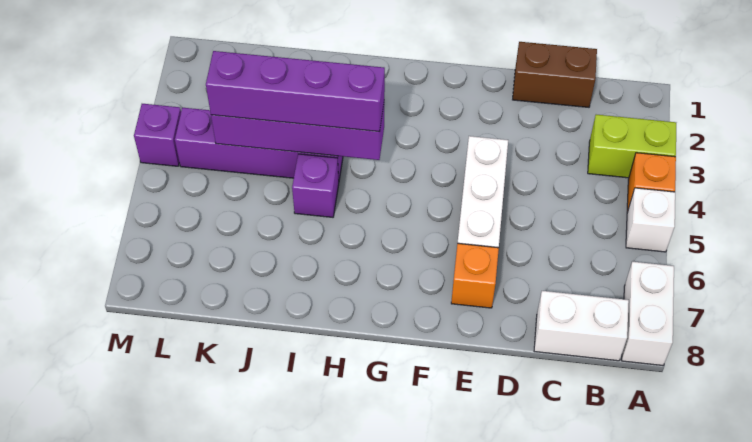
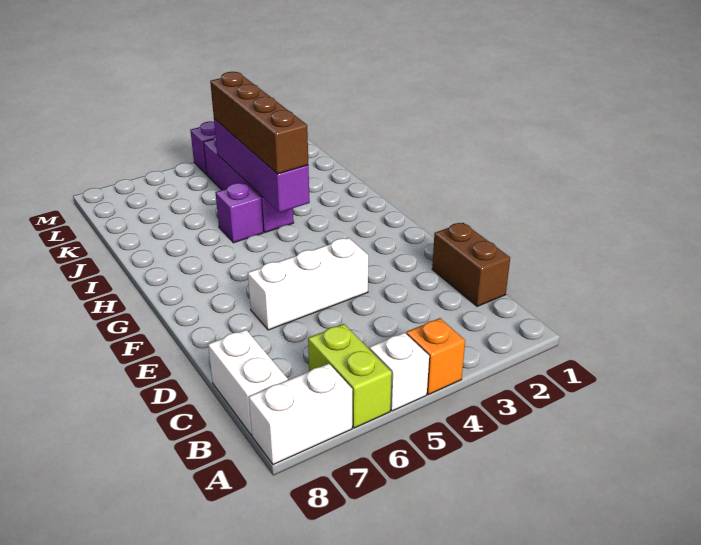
lime brick A3:B3 level 1 -> lime brick A6:B6 level 1
orange brick E7 level 1 -> none
purple brick H4:K4 level 3 -> brown brick H4:K4 level 3

